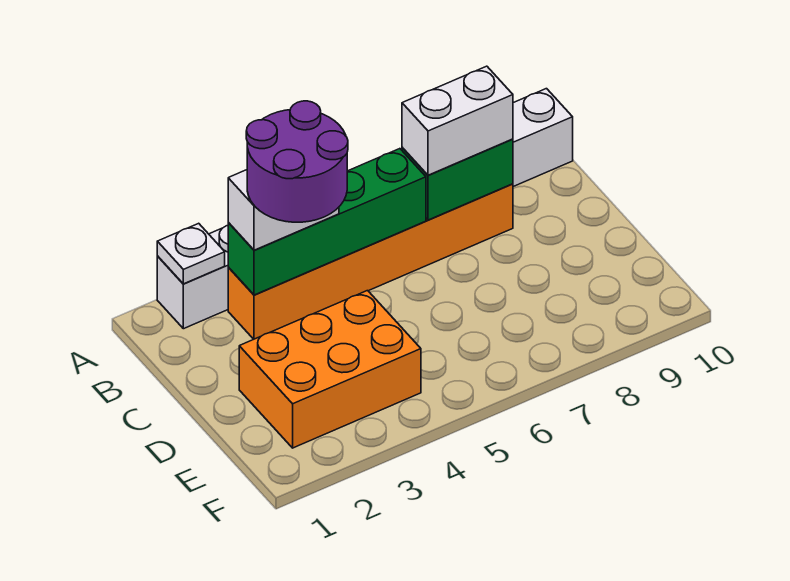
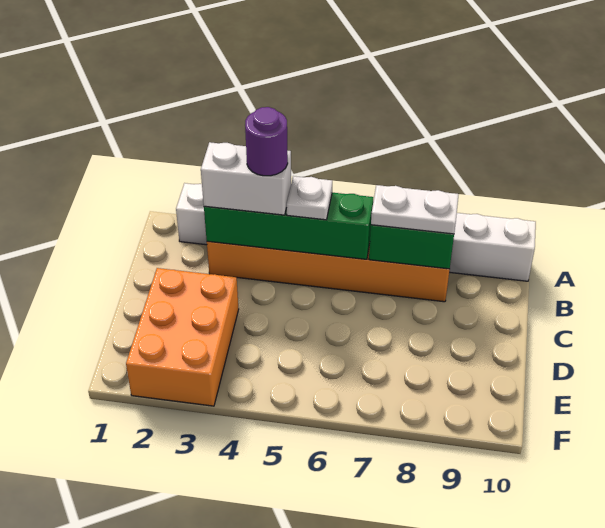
white plate A2 level 2 -> white plate B5 level 3
purple round brick B3:C4 level 4 -> purple round brick B4 level 4
white brick B7:B8 level 3 -> white plate B7:B8 level 3
orange brick D2:E4 level 1 -> orange brick D2:F3 level 1

